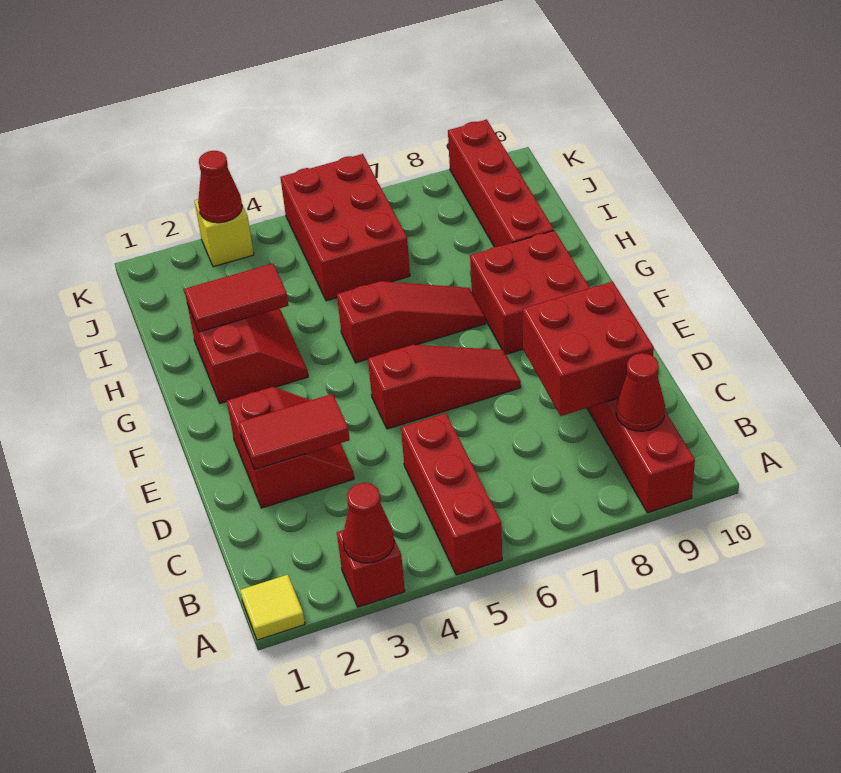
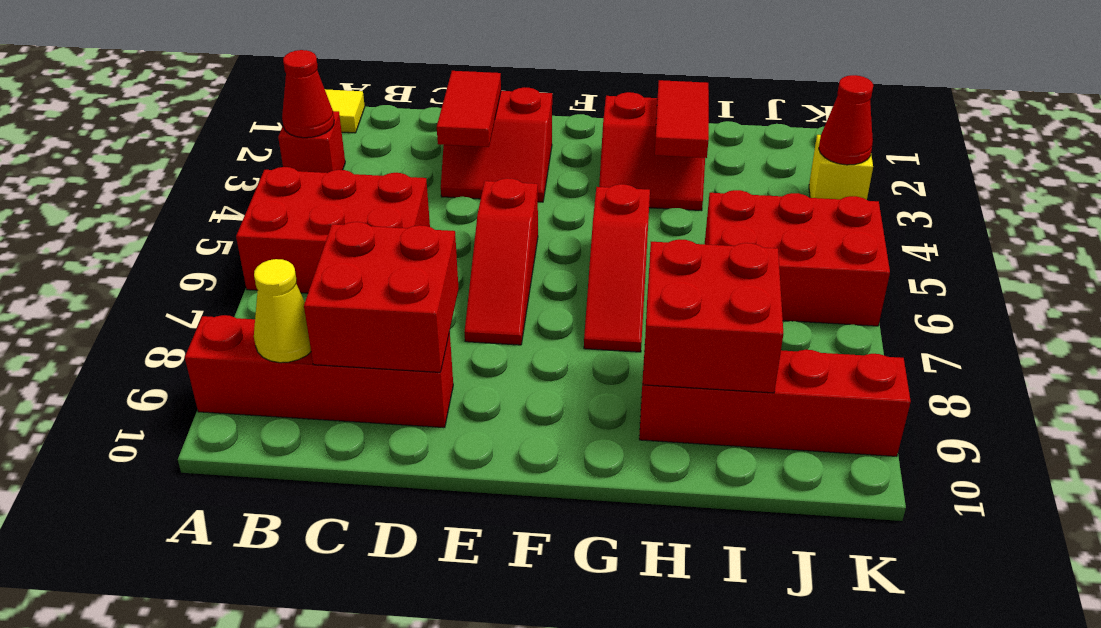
red brick A5:C5 level 1 -> red brick A5:C6 level 1
red cone B9 level 2 -> yellow cone B9 level 2
red brick F8:G9 level 1 -> red brick H8:I9 level 2

